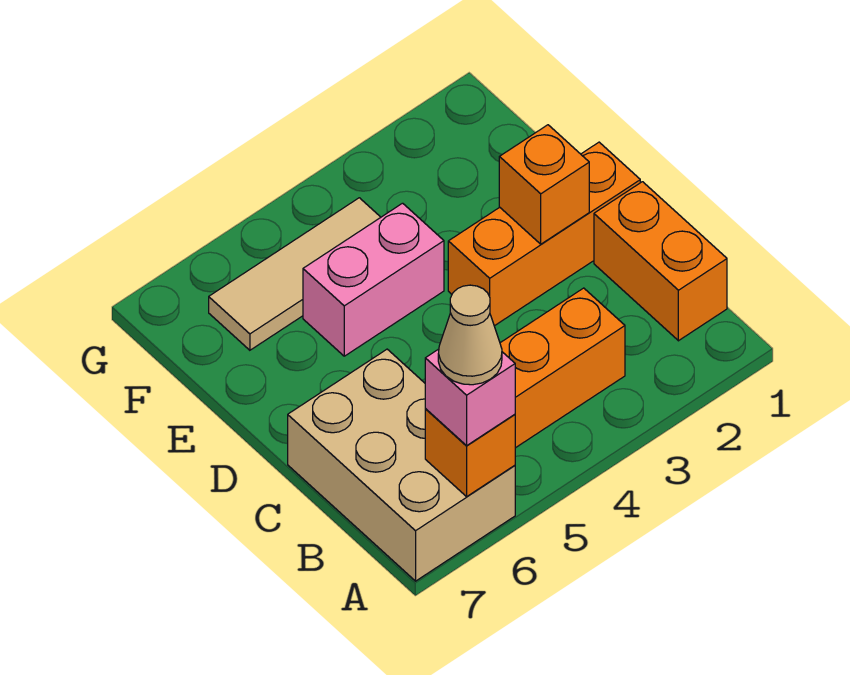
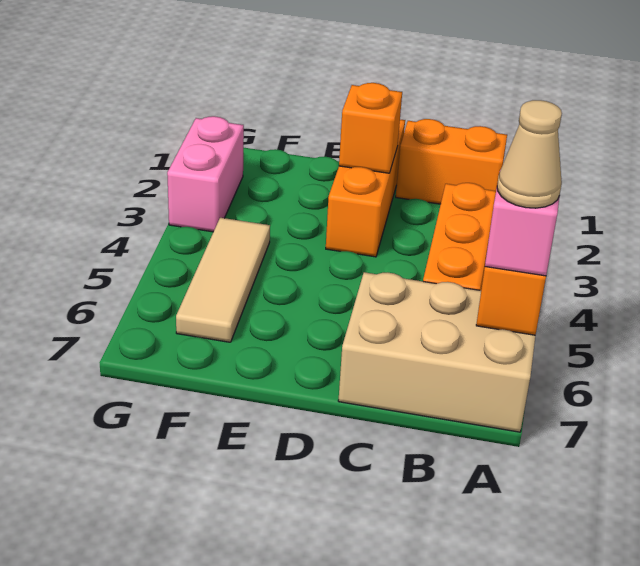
pink brick E4:E5 level 1 -> pink brick G2:G3 level 1

